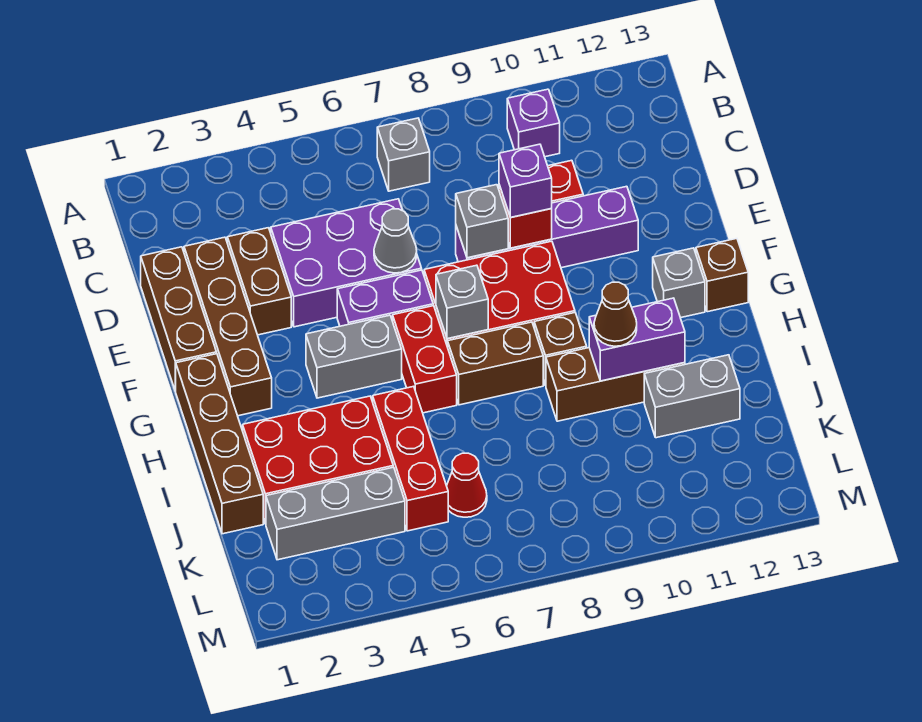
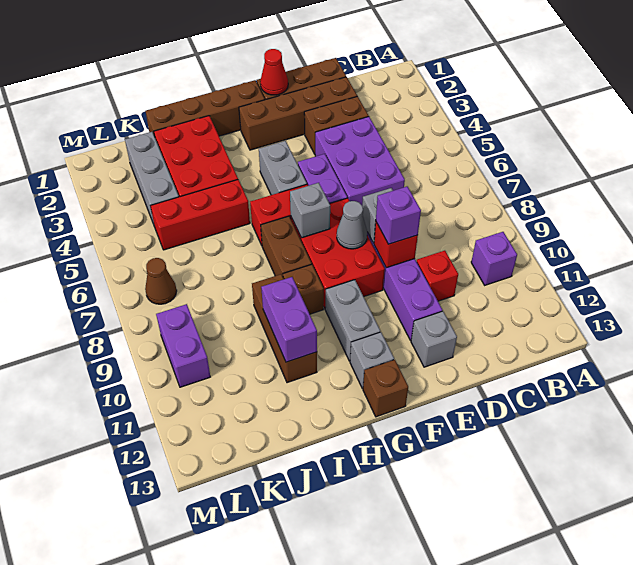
grey brick B7 level 1 -> grey brick E12 level 1
grey cone E6 level 2 -> grey cone F8 level 2
brown cone I10 level 3 -> brown cone L7 level 1
grey brick J11:J12 level 1 -> grey brick G10:G11 level 1
red cone K6 level 1 -> red cone F1 level 2
none -> purple brick L9:L10 level 1

